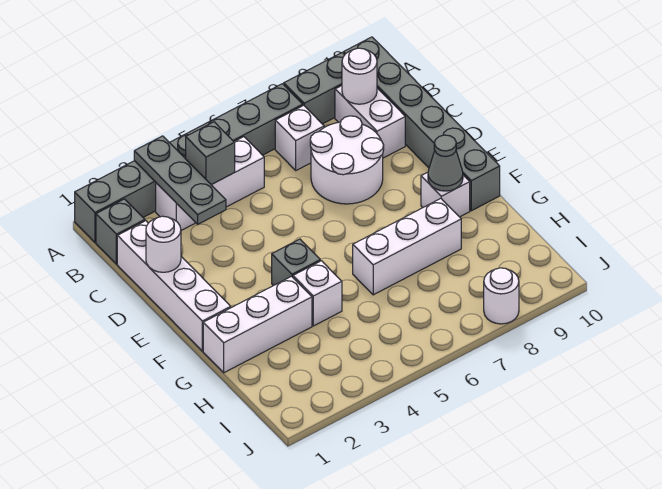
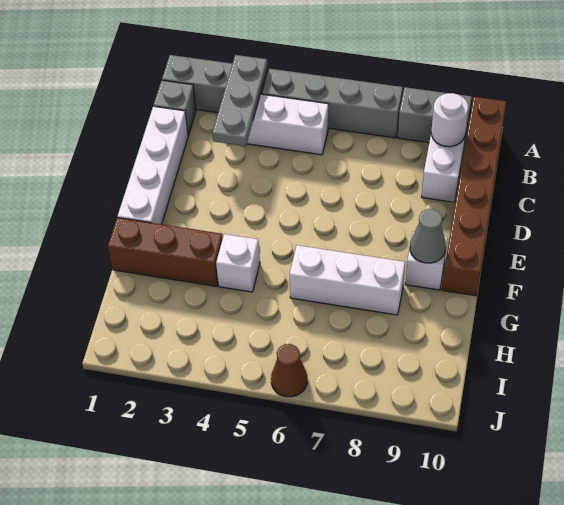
grey brick A10:F10 level 1 -> brown brick A10:F10 level 1
grey brick B4 level 2 -> none
white brick B7 level 1 -> none
white round brick C7:D8 level 1 -> none
white round brick D1 level 2 -> none
grey brick F4 level 1 -> none
white brick G1:G3 level 1 -> brown brick G1:G3 level 1
none -> brown cone J6 level 1
white round brick J8 level 1 -> none

